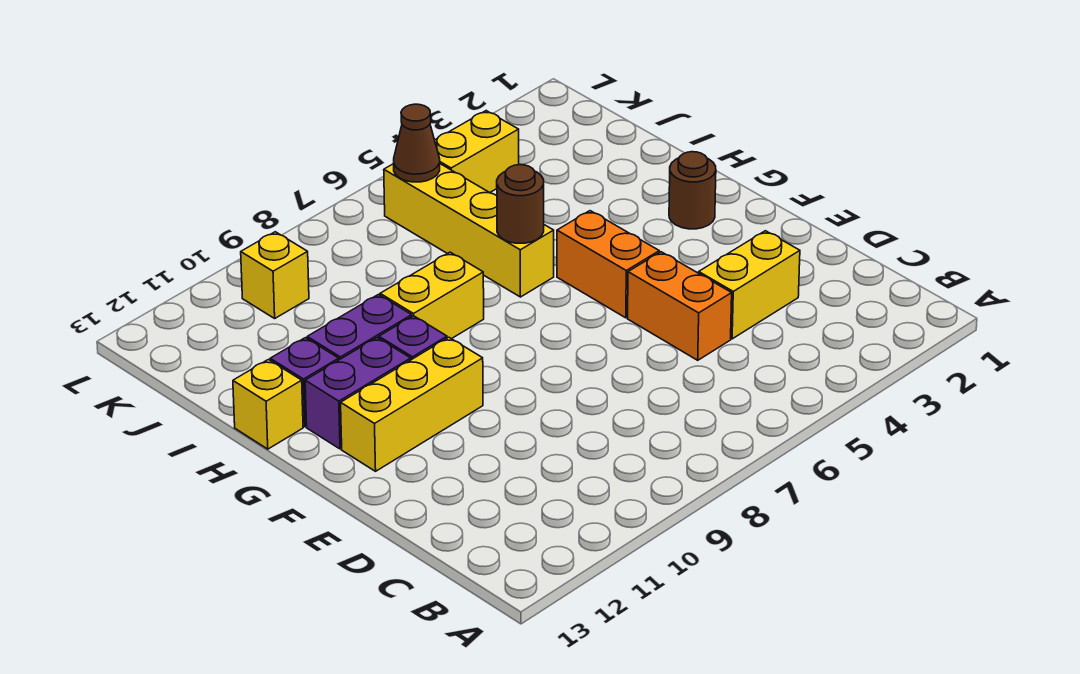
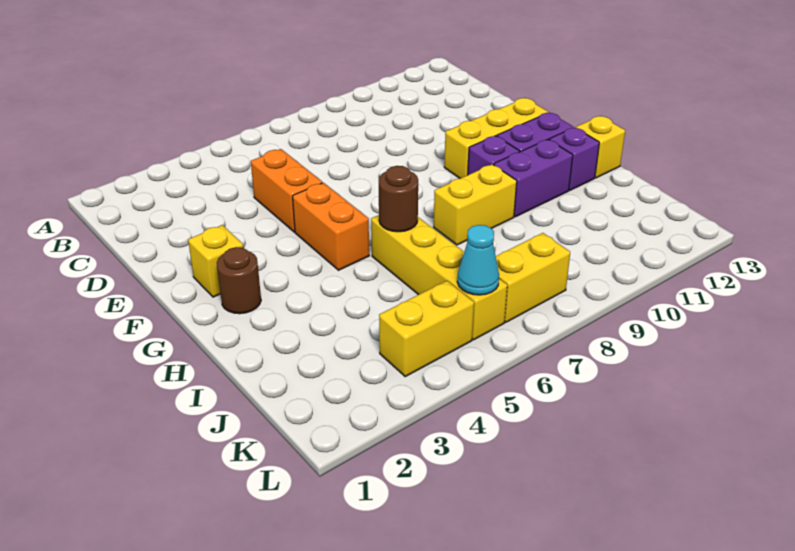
yellow brick D3:D4 level 1 -> yellow brick K7:K8 level 1
brown cone K6 level 2 -> cyan cone K6 level 2
yellow brick K10 level 1 -> yellow brick F2 level 1

